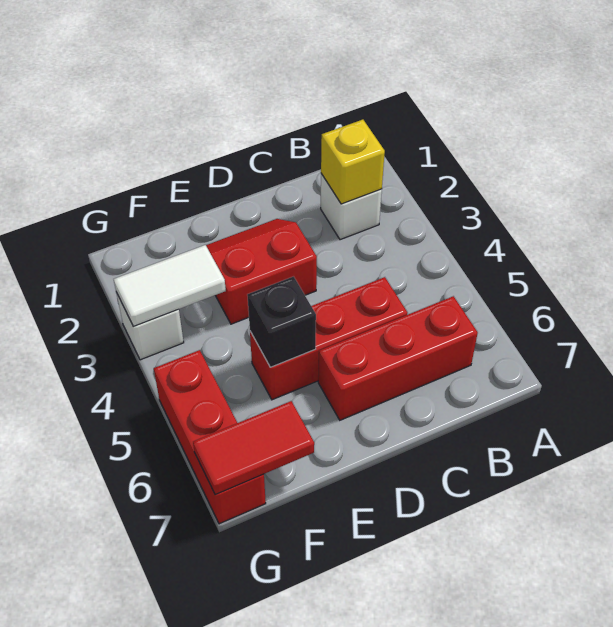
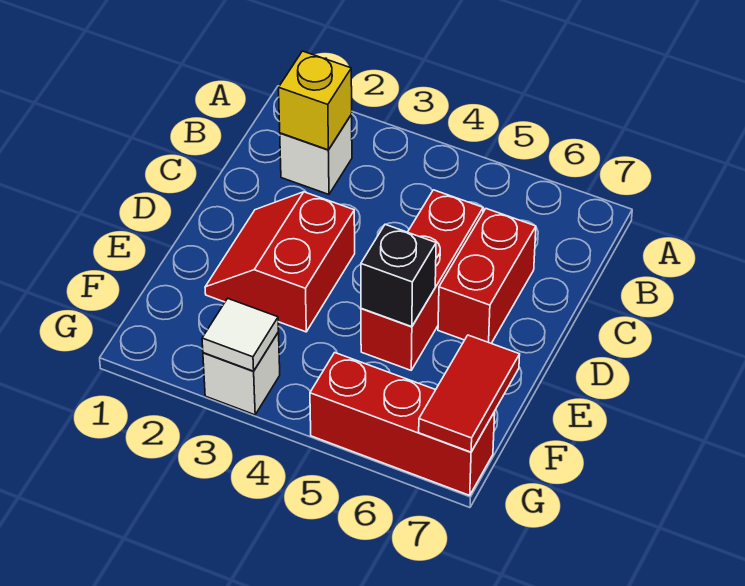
red brick B6:D6 level 1 -> red brick C6:D6 level 1
white tile F3:G3 level 2 -> white tile G3 level 2

